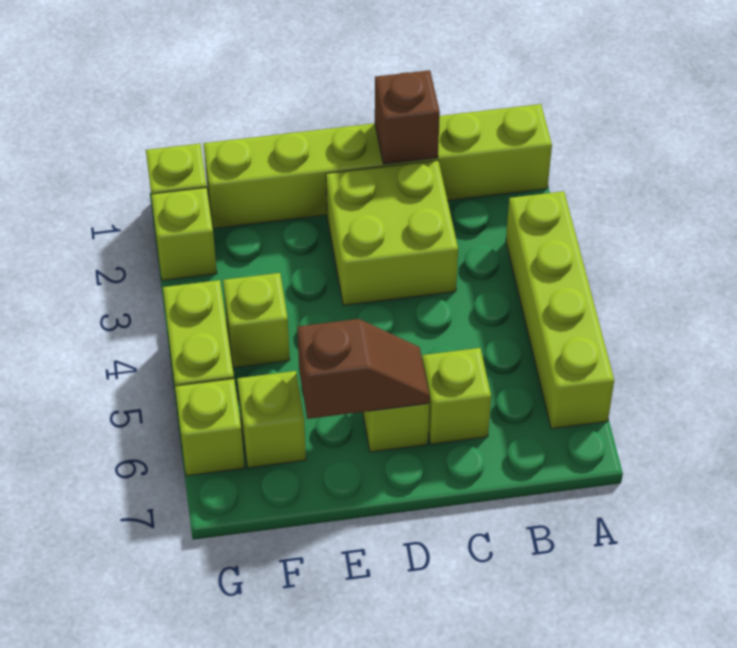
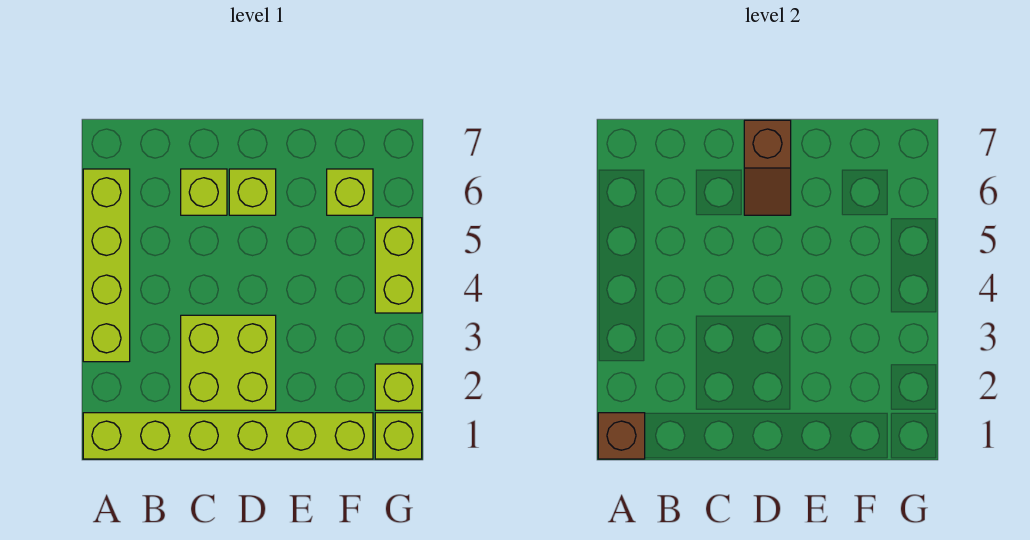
brown brick C1 level 2 -> brown brick A1 level 2
brown slope D6:E6 level 2 top E -> brown slope D6:D7 level 2 top 7
lime brick F4 level 1 -> none
lime brick G6 level 1 -> none

